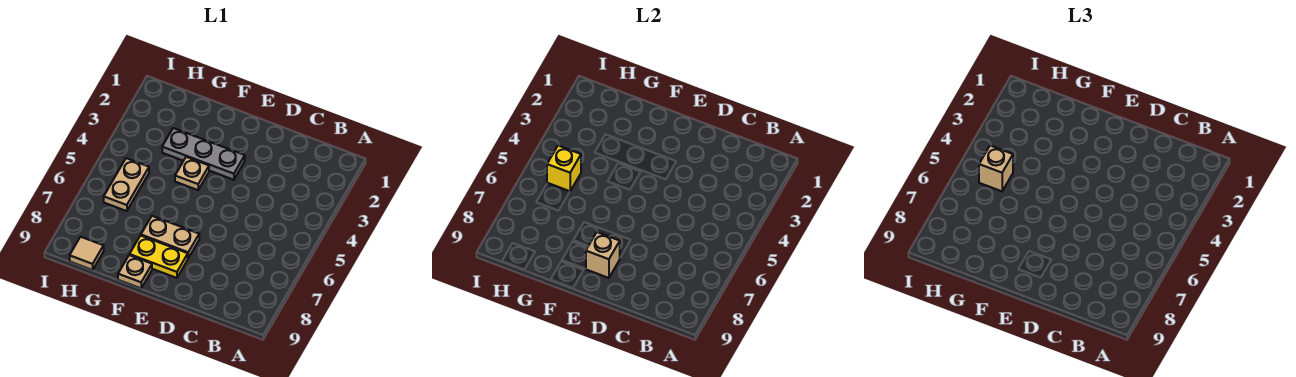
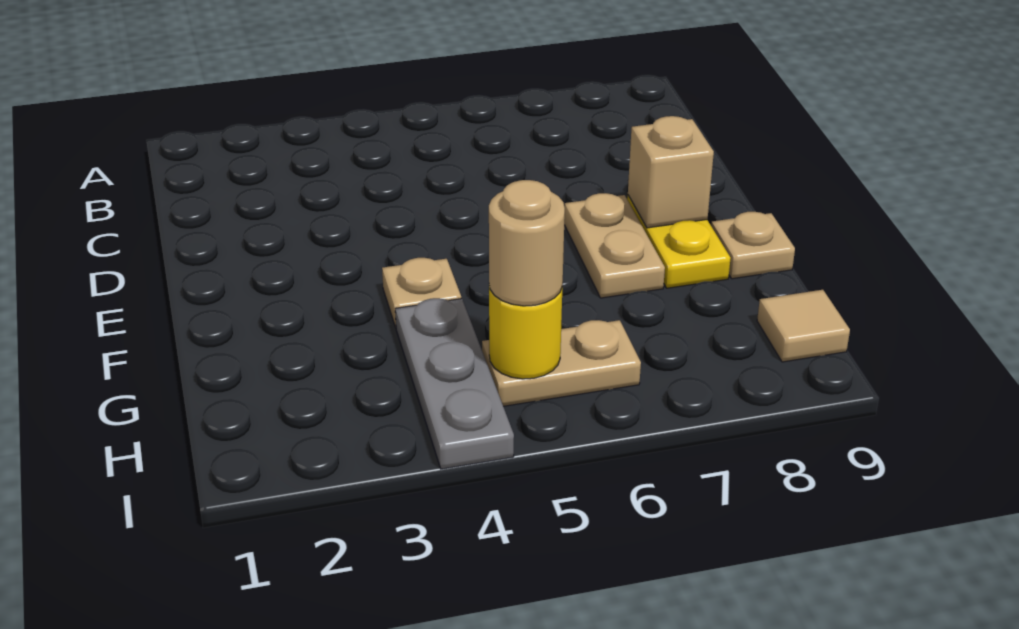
grey plate E3:G3 level 1 -> grey plate G4:I4 level 1
yellow brick H5 level 2 -> yellow round brick H5 level 2
tan brick H5 level 3 -> tan round brick H5 level 3

